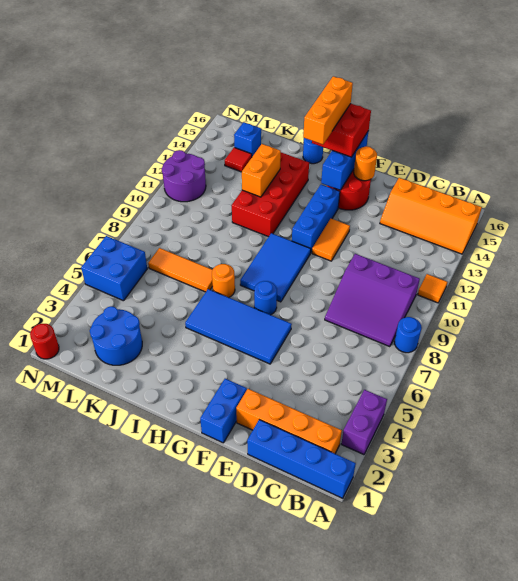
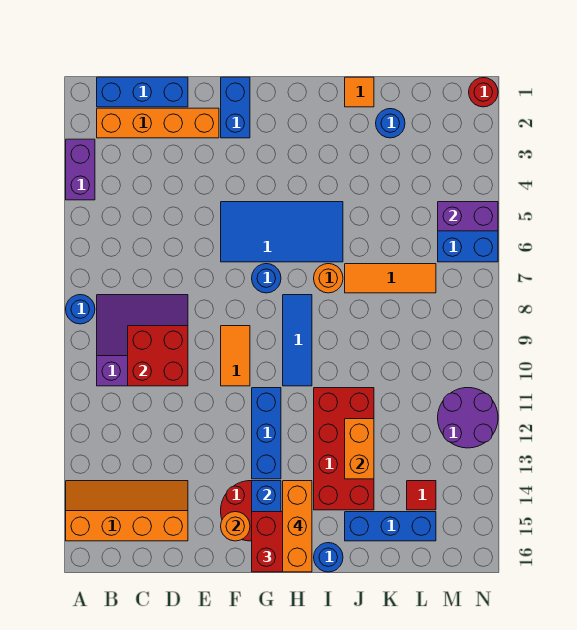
blue brick A1:D1 level 1 -> blue brick B1:D1 level 1
orange tile A11 level 1 -> orange tile J1 level 1
none -> red brick C9:D10 level 2
orange tile F11:F12 level 1 -> orange tile F9:F10 level 1
blue tile G8:H10 level 1 -> blue tile H8:H10 level 1
blue round brick K2:L3 level 1 -> blue round brick K2 level 1
blue brick L15 level 1 -> blue brick J15:L15 level 1
none -> purple brick M5:N5 level 2

